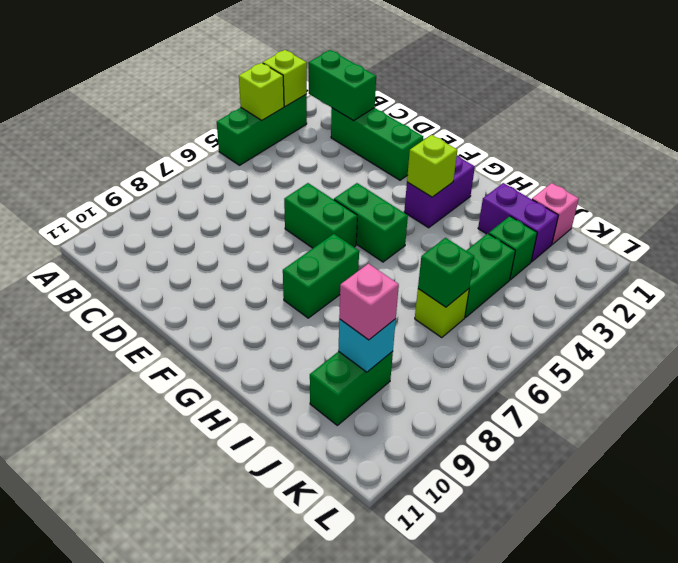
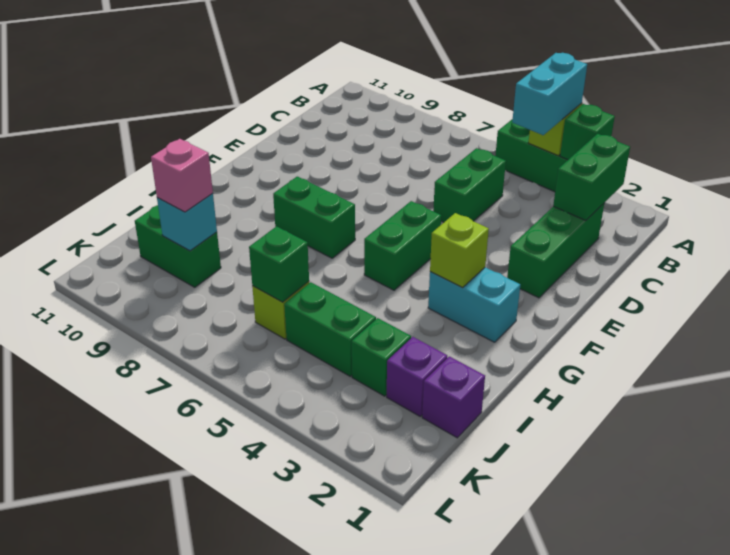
lime brick A3 level 2 -> green brick A3 level 2
none -> cyan brick A4:B4 level 3
green brick E6:F6 level 1 -> green brick C5:D5 level 1
purple brick G2:G3 level 1 -> cyan brick G2:G3 level 1
purple brick I2:J2 level 1 -> purple brick J2 level 1
pink brick J1 level 1 -> purple brick J1 level 1

